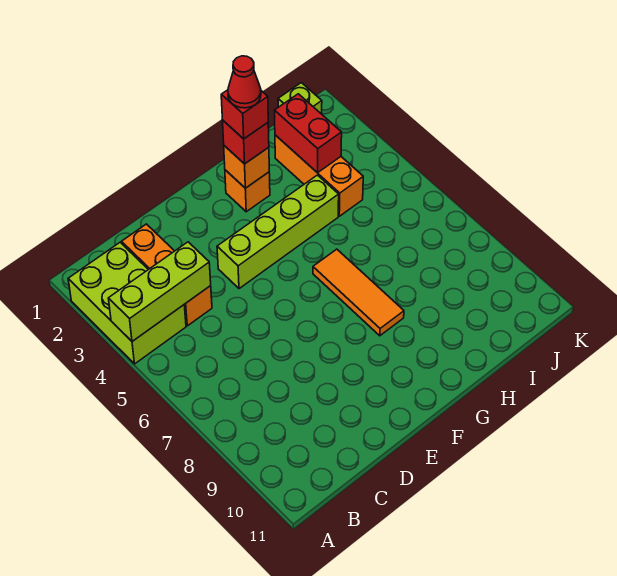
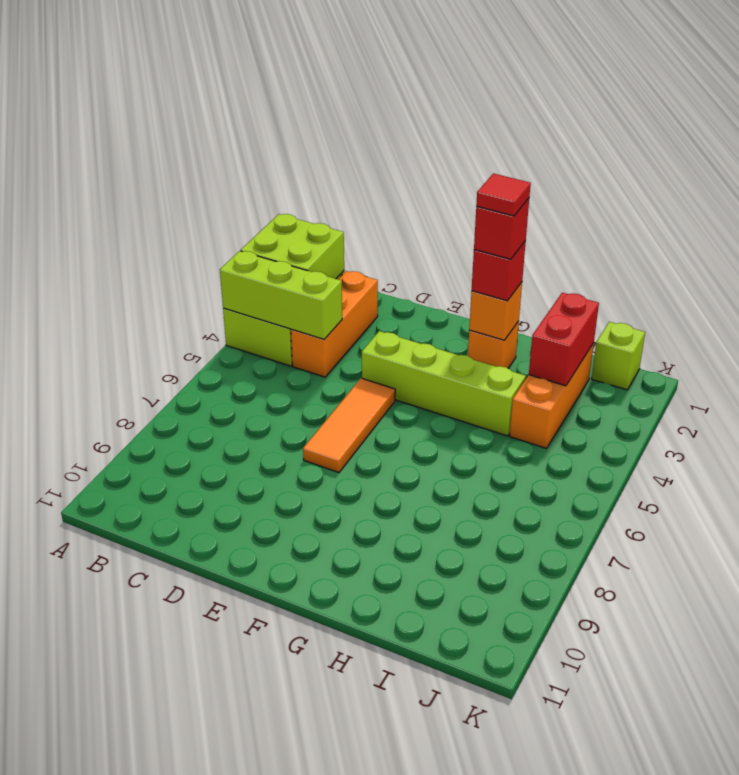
none -> lime brick A2:B3 level 2
red cone G2 level 5 -> red tile G2 level 5
orange tile G6:G8 level 1 -> orange tile E5:E7 level 1

